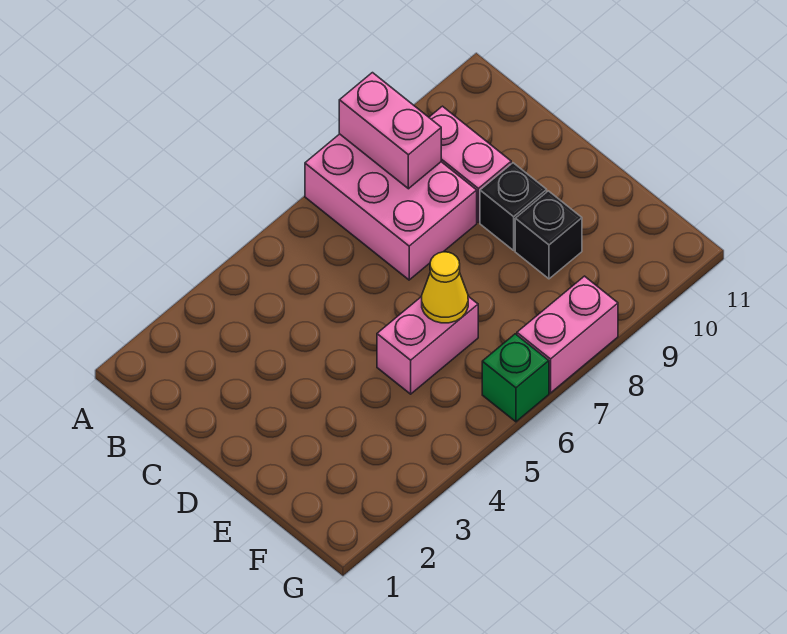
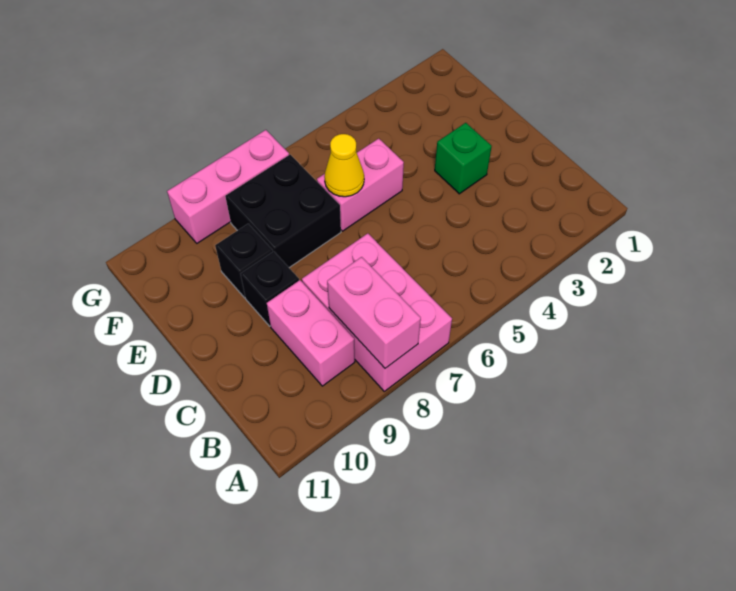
none -> black brick E7:F8 level 1
green brick G6 level 1 -> green brick D3 level 1
pink brick G7:G8 level 1 -> pink brick G7:G9 level 1

